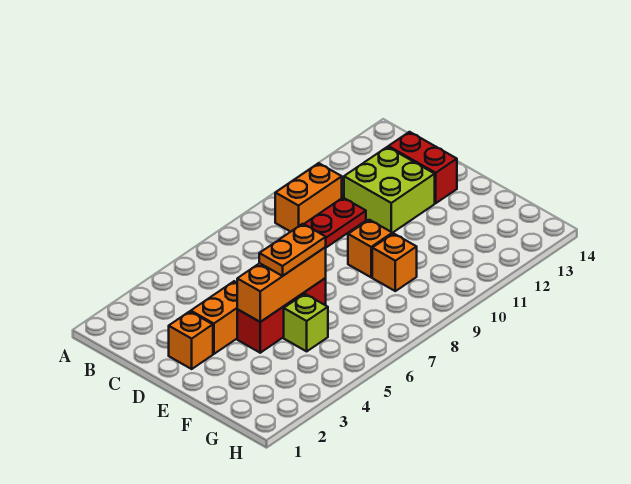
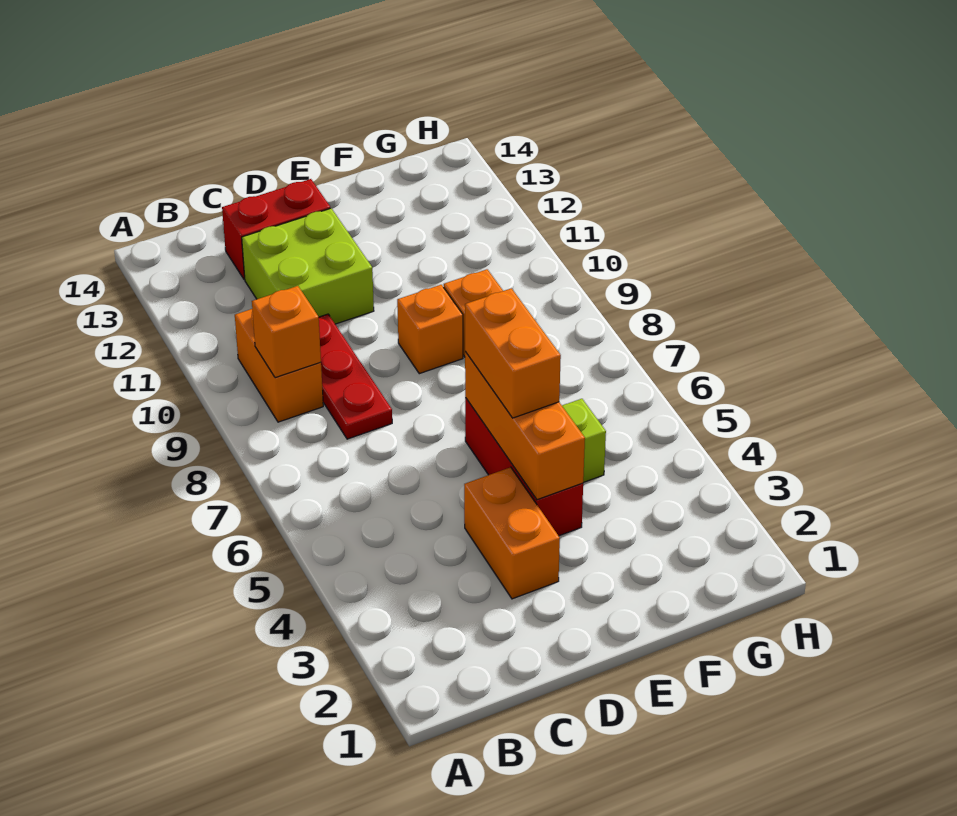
orange brick D2 level 1 -> orange brick B9 level 2
orange plate E5:E6 level 3 -> orange brick E5:E6 level 3

